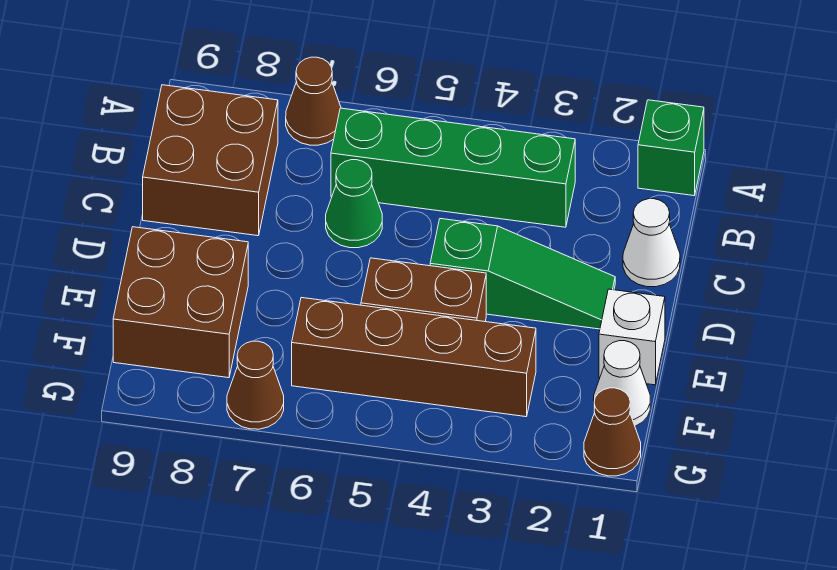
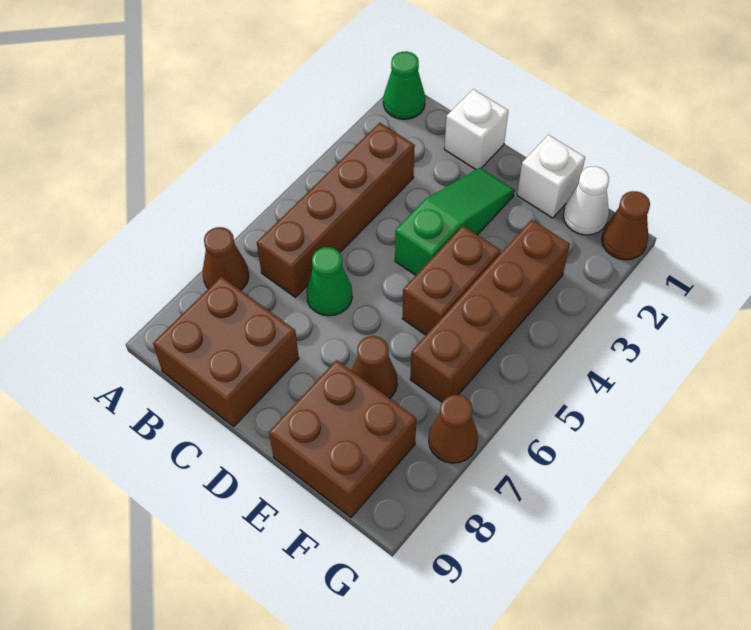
green brick A1 level 1 -> green cone A1 level 1
green brick B3:B6 level 1 -> brown brick B3:B6 level 1
white cone C1 level 1 -> white brick C1 level 1
none -> brown cone E7 level 1

